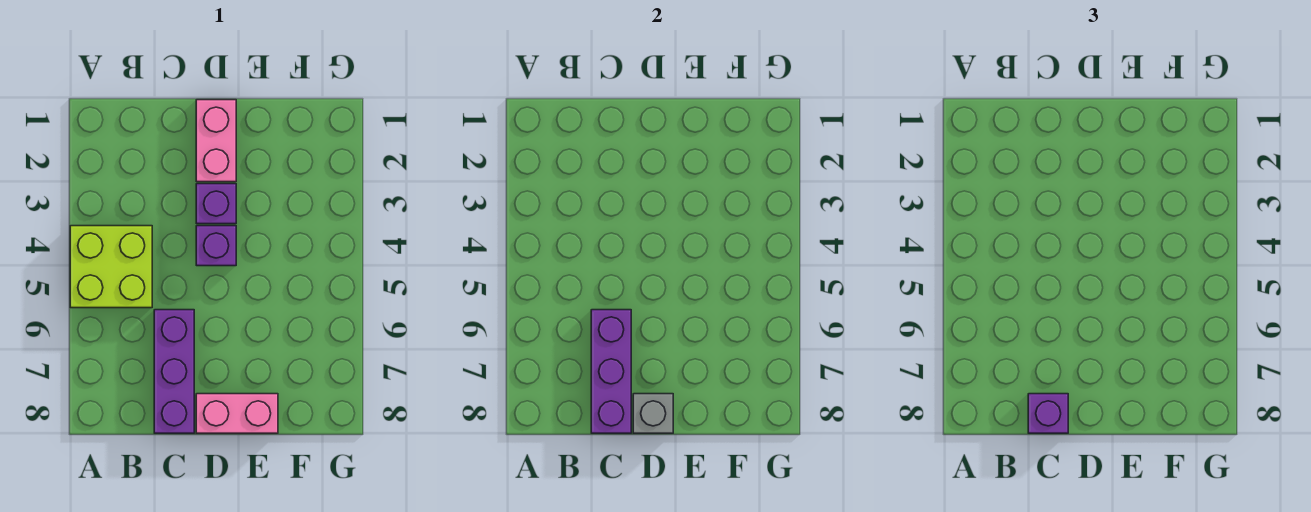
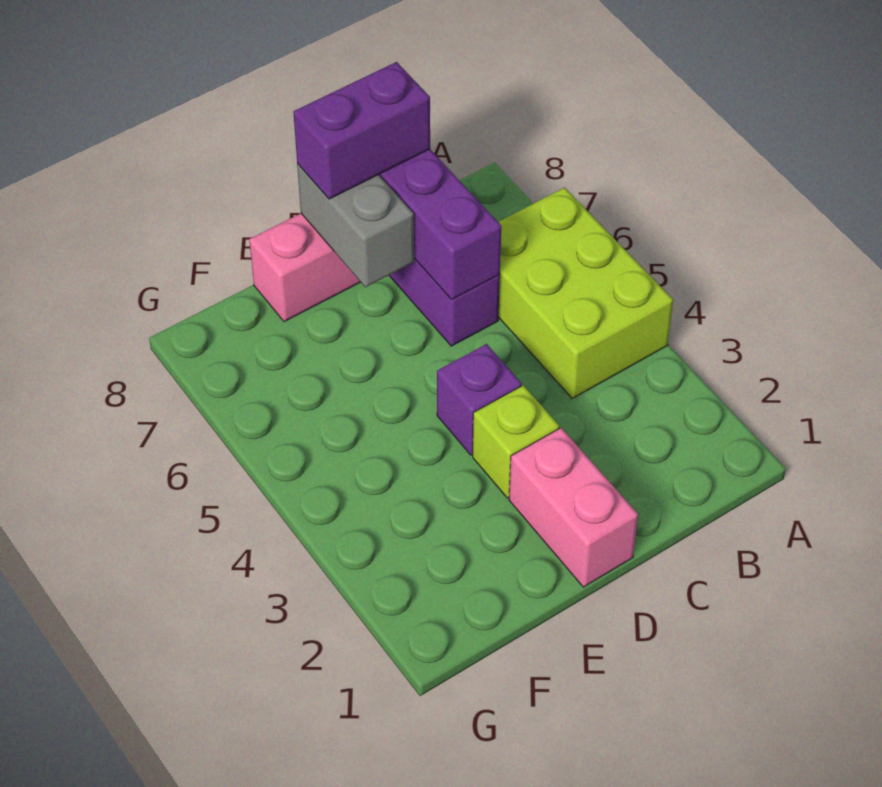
lime brick A4:B5 level 1 -> lime brick A4:B6 level 1
purple brick C8 level 3 -> purple brick C8:D8 level 3
purple brick D3 level 1 -> lime brick D3 level 1
grey brick D8 level 2 -> grey brick D7:D8 level 2

